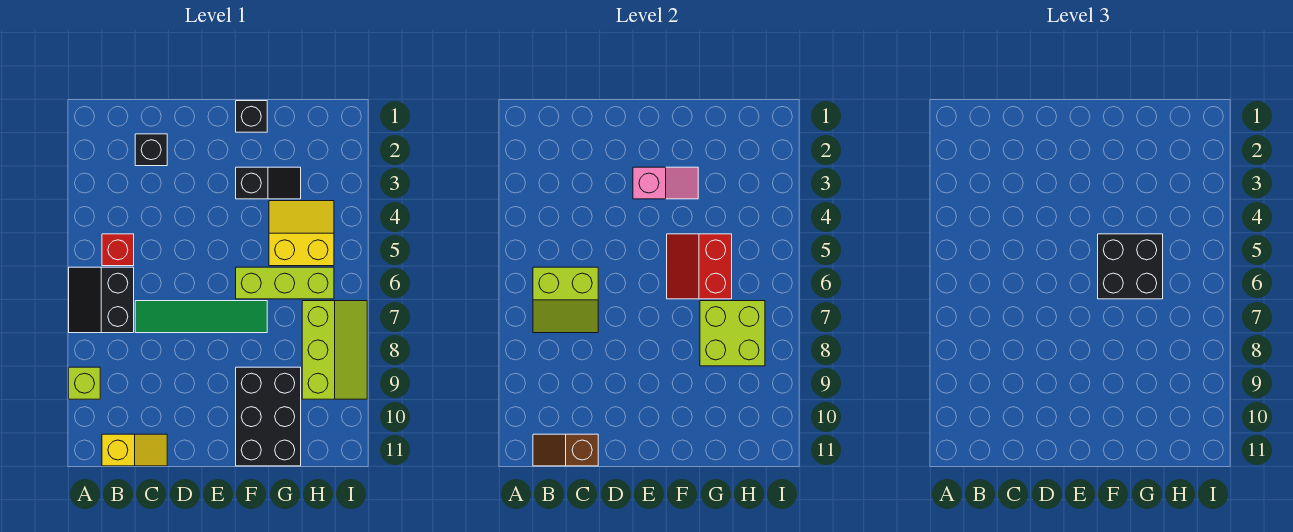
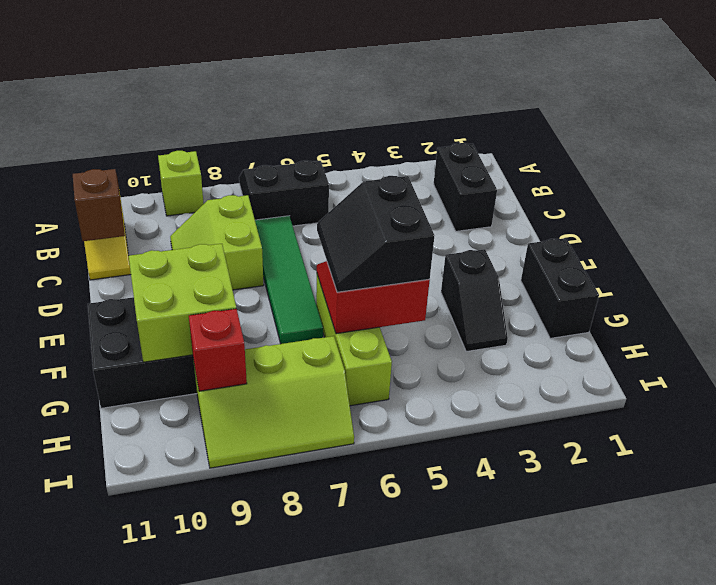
red brick B5 level 1 -> red brick H9 level 2
lime slope B6:C7 level 2 top 6 -> lime slope C8:D9 level 1 top 8
black brick C2 level 1 -> black brick B2:C2 level 1
pink slope E3:F3 level 2 top E -> none
black brick F1 level 1 -> black brick F1:G1 level 1
black brick F5:G6 level 3 -> black slope F5:G6 level 3 top 5
yellow slope G4:H5 level 1 top 5 -> none
lime brick G7:H8 level 2 -> lime brick F9:G10 level 2

